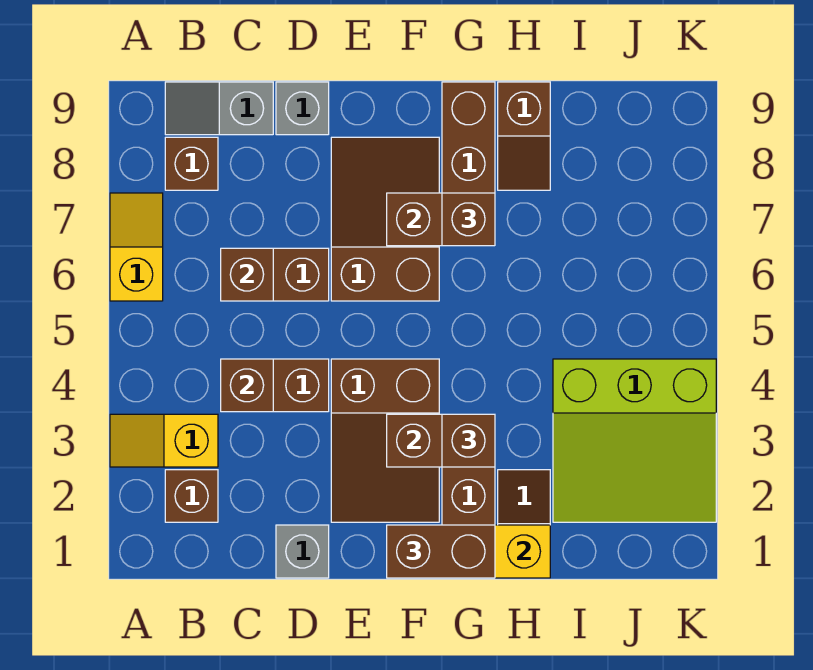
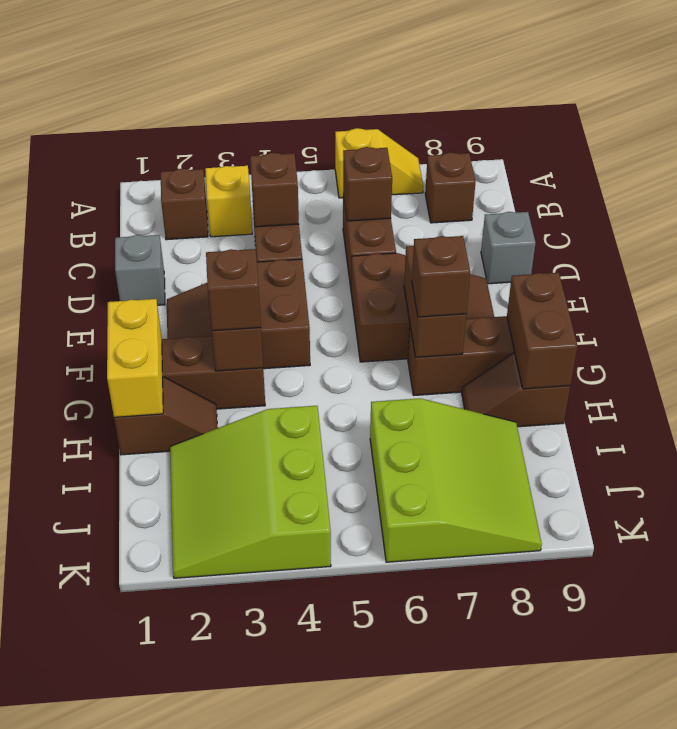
grey slope B9:C9 level 1 top C -> none
brown brick F1:G1 level 3 -> brown brick G9:H9 level 2
none -> lime slope I6:K8 level 1 top 6

